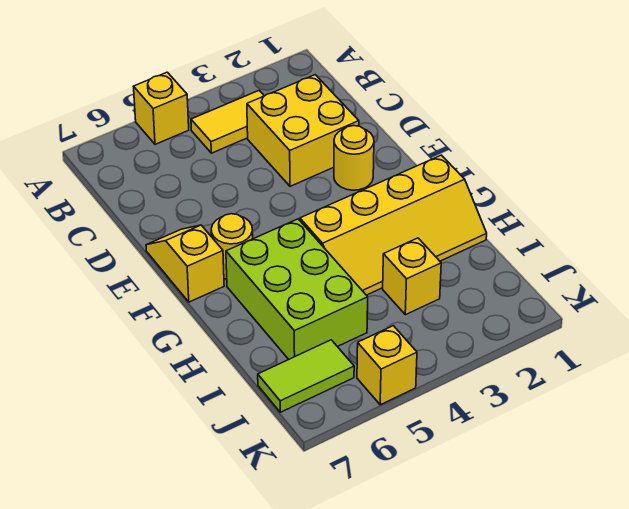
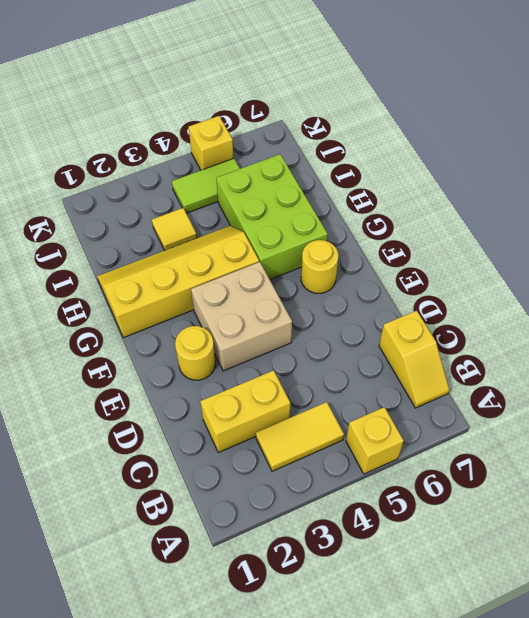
yellow brick C2:D3 level 1 -> yellow brick C2:C3 level 1
none -> tan brick E3:F4 level 1
yellow slope E7:F7 level 1 top F -> yellow slope B7:C7 level 1 top C
yellow brick I3 level 1 -> yellow tile I3 level 1
lime tile J6:J7 level 1 -> lime tile J4:J5 level 1

